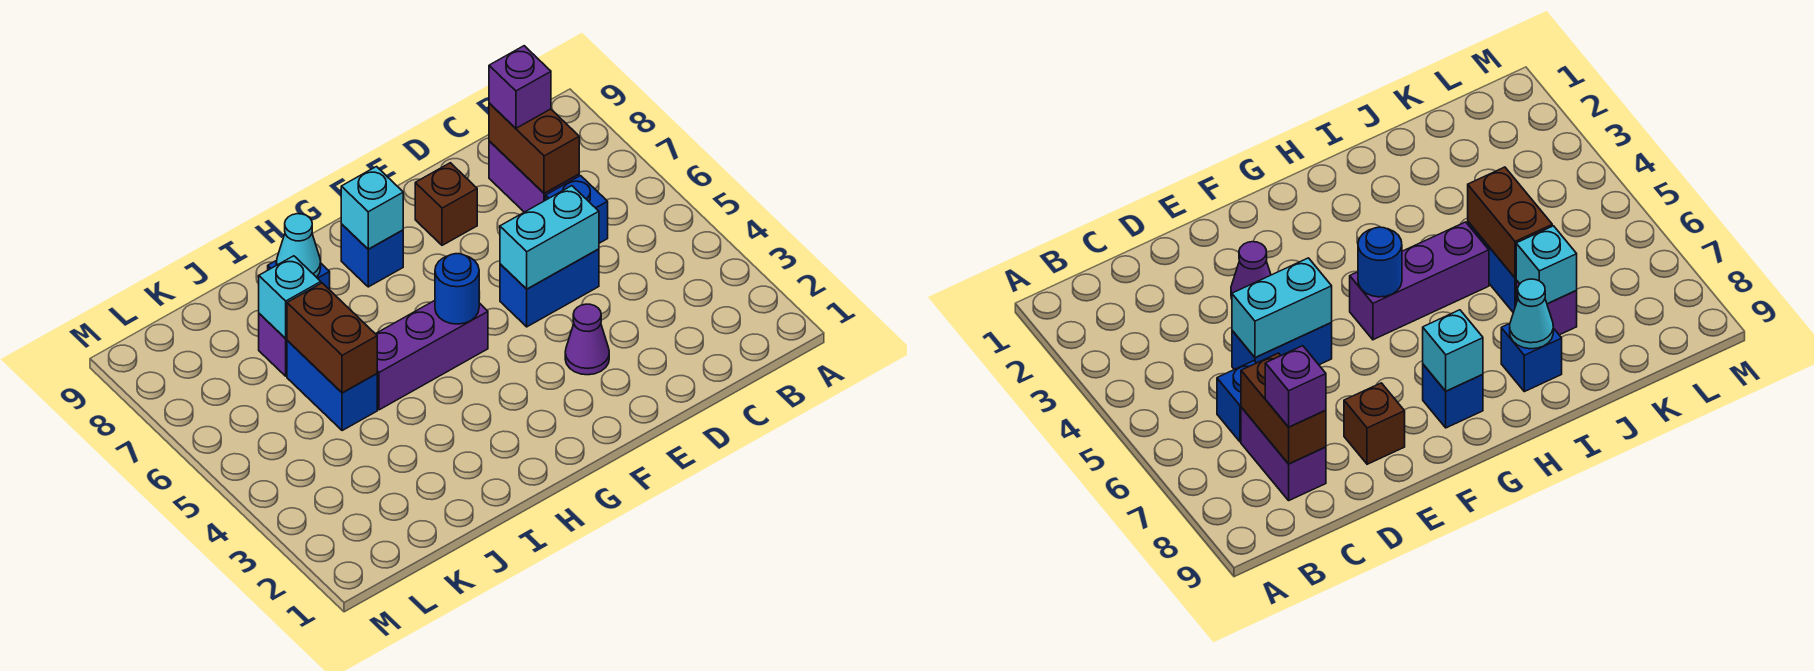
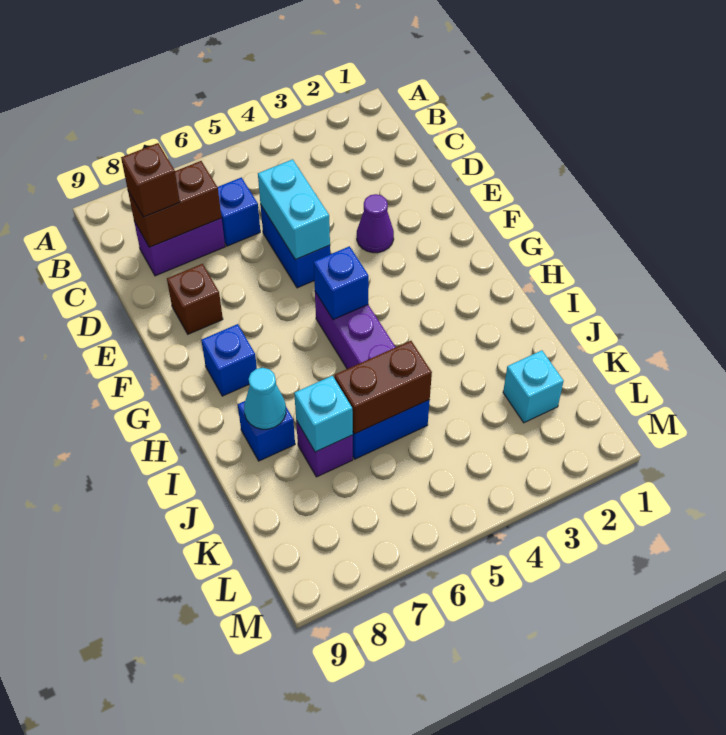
purple brick C8 level 3 -> brown brick C8 level 3
blue round brick G5 level 2 -> blue brick G5 level 2
cyan brick G8 level 2 -> cyan brick K2 level 1

